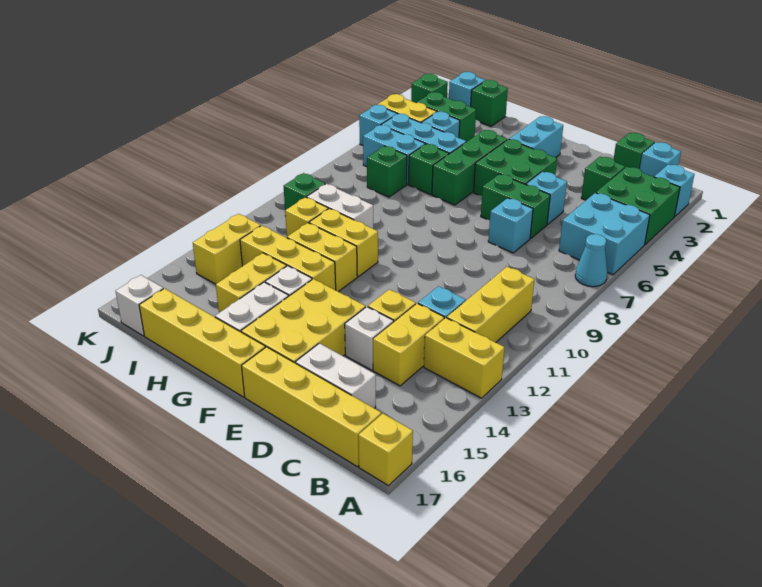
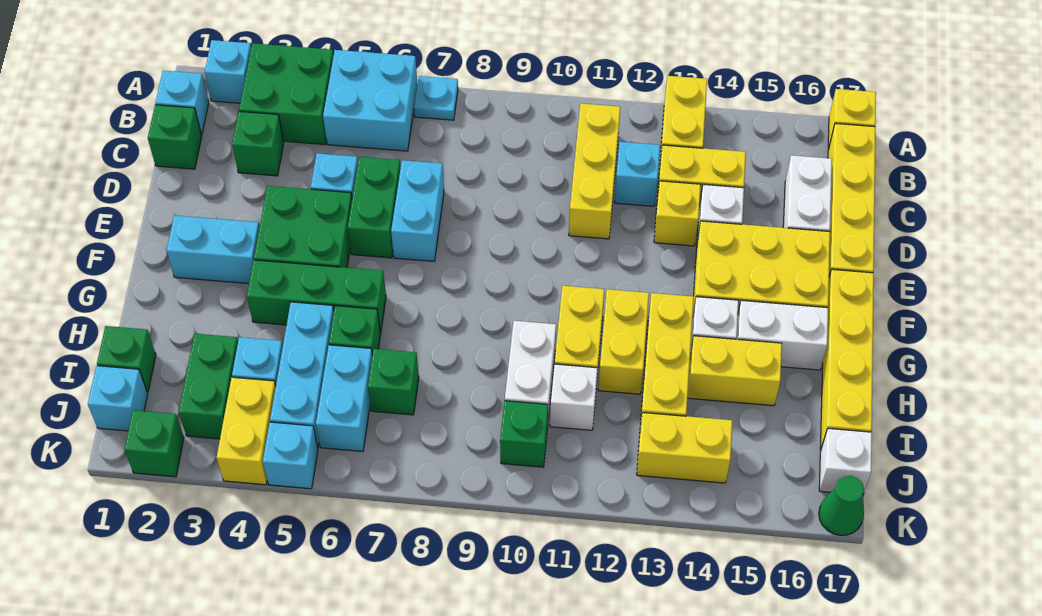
cyan cone A7 level 1 -> cyan plate A7 level 1
yellow brick B10:B12 level 1 -> yellow brick B11:D11 level 1
cyan brick D7 level 1 -> cyan brick D7:E7 level 1
yellow brick I11 level 1 -> white brick I11 level 1
none -> green cone K17 level 1

